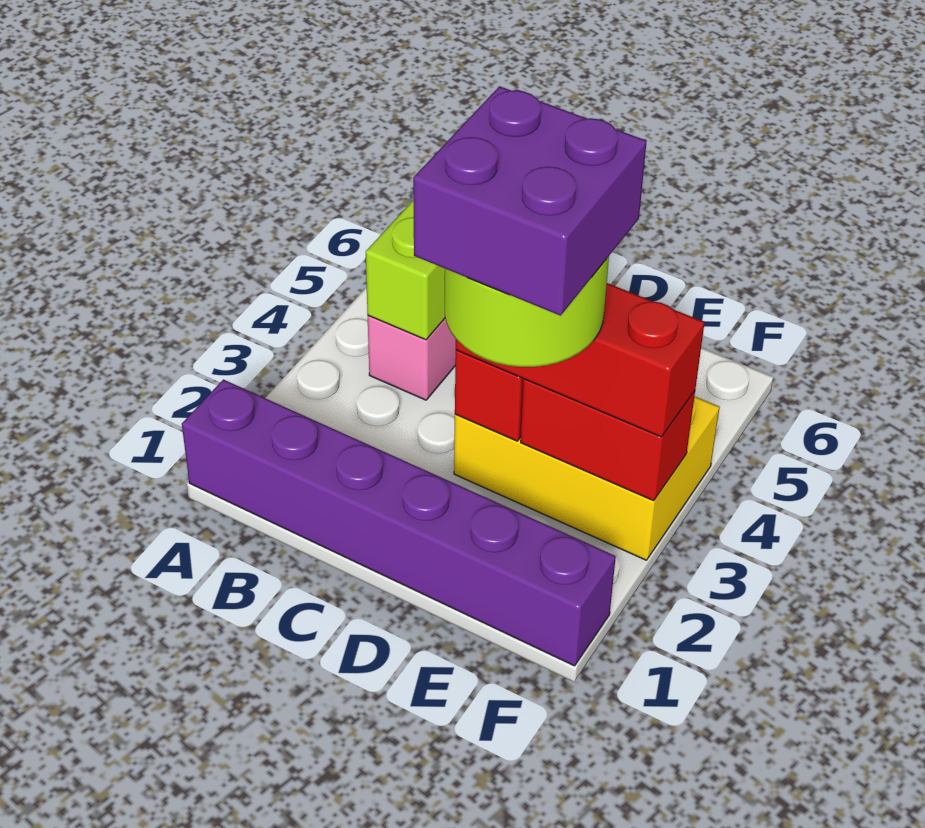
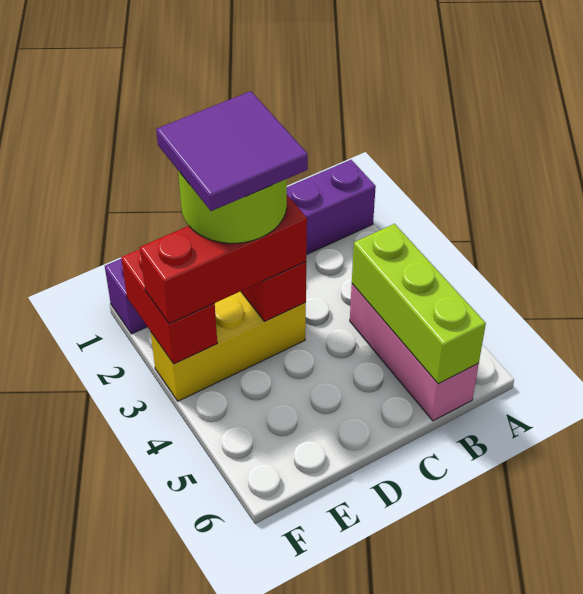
purple brick D2:E3 level 5 -> purple tile D2:E3 level 5
yellow brick D3:F4 level 1 -> yellow brick D3:F3 level 1
red brick E3:F3 level 2 -> red brick F2:F3 level 2

